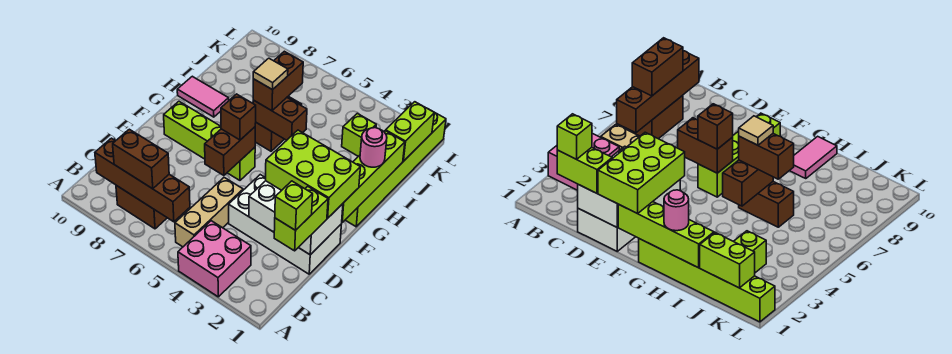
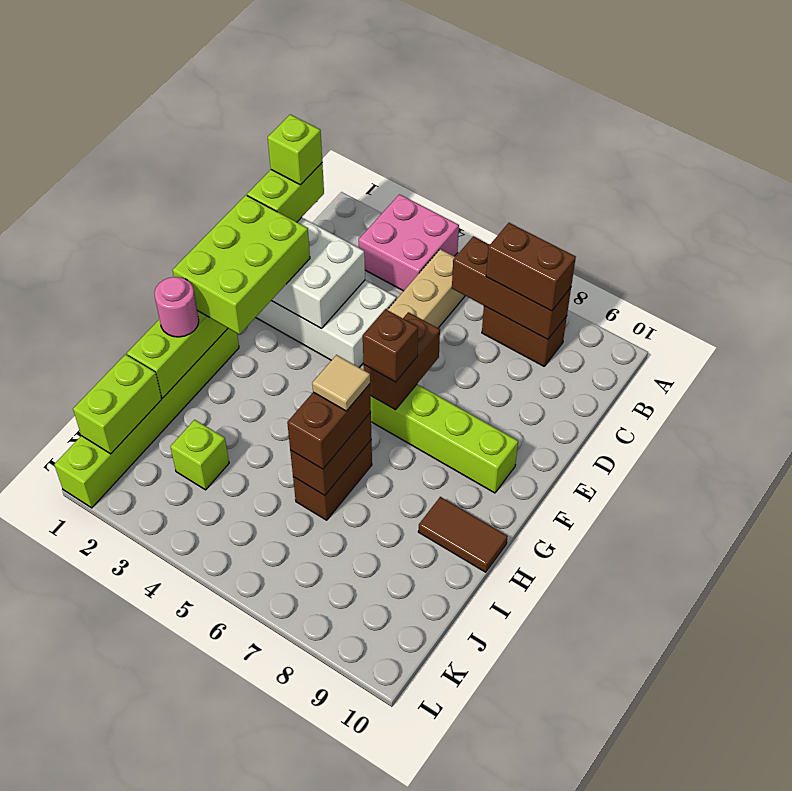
brown brick B6:B9 level 2 -> brown brick B6:B8 level 2
lime brick E1:F3 level 3 -> lime brick E1:G2 level 3
brown brick H5:H6 level 2 -> brown brick H6:I6 level 2
pink tile H9:H10 level 1 -> brown tile H9:H10 level 1

